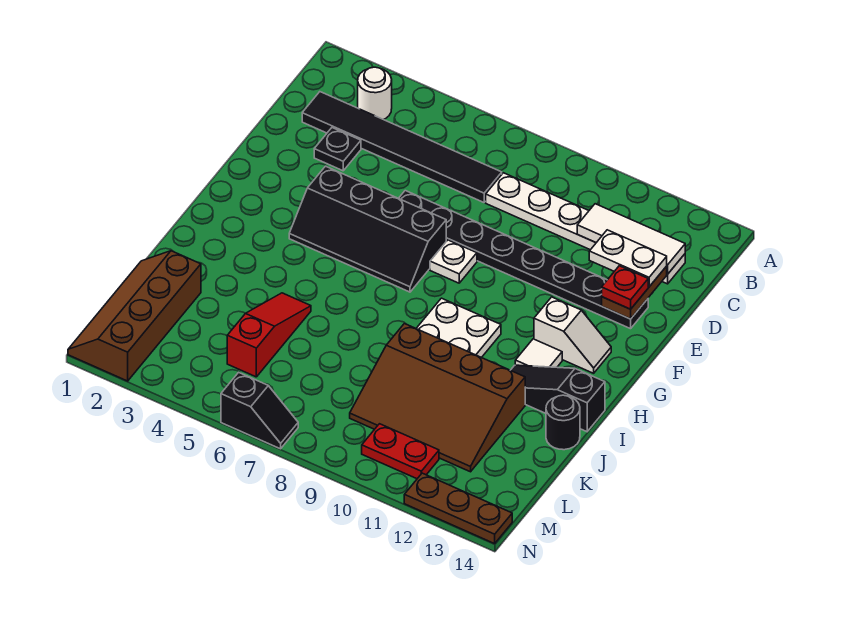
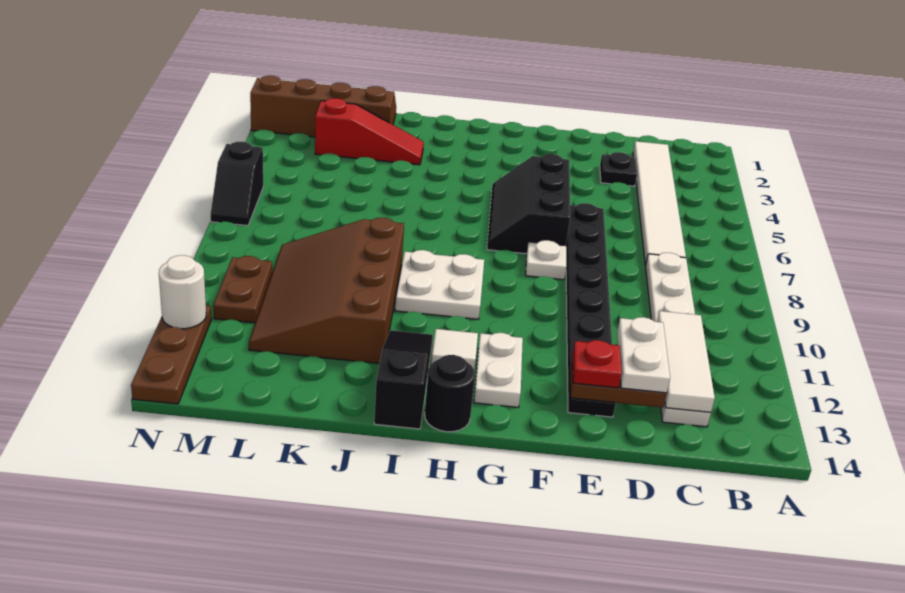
white round brick B3 level 1 -> white round brick N12 level 2
black tile C2:C7 level 1 -> white tile C2:C7 level 1
black slope F4:G7 level 1 top F -> black slope F5:G7 level 1 top F
white slope G12:G13 level 1 top 12 -> white plate G12:G13 level 1
red slope J5:L5 level 1 top L -> red slope J3:L3 level 1 top L
black round brick J14 level 1 -> black round brick H14 level 1
red plate M10:M11 level 1 -> brown plate M10:M11 level 1

